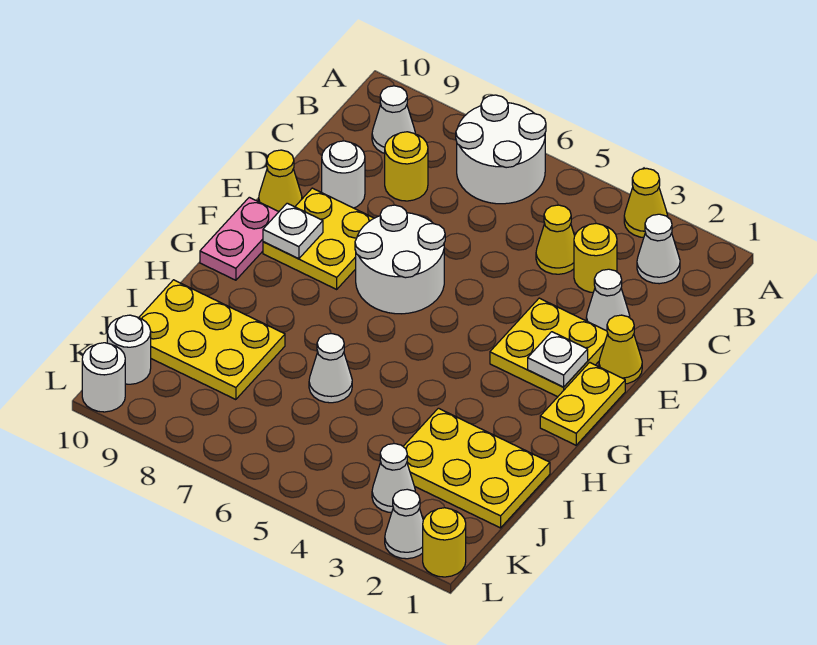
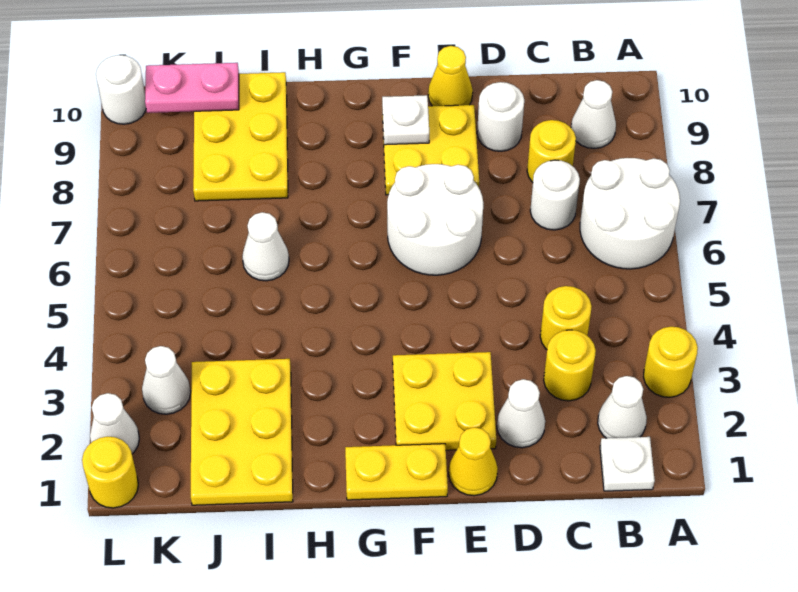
yellow cone A3 level 1 -> yellow round brick A3 level 1
yellow cone C4 level 1 -> yellow round brick C4 level 1
white plate F2 level 2 -> white plate B1 level 1
pink plate F10:G10 level 1 -> pink plate J10:K10 level 2
white round brick K10 level 1 -> white round brick C7 level 1

